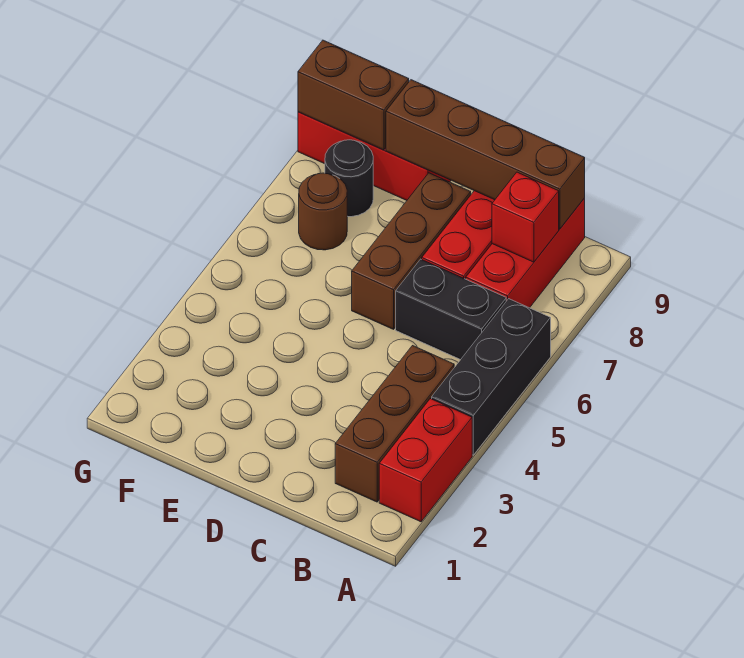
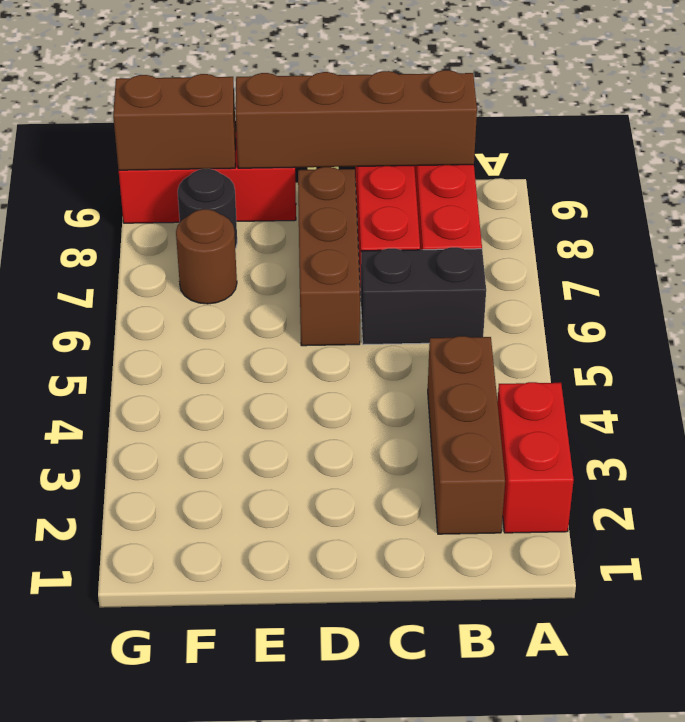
black brick A4:A6 level 1 -> none
red brick B8 level 2 -> none

